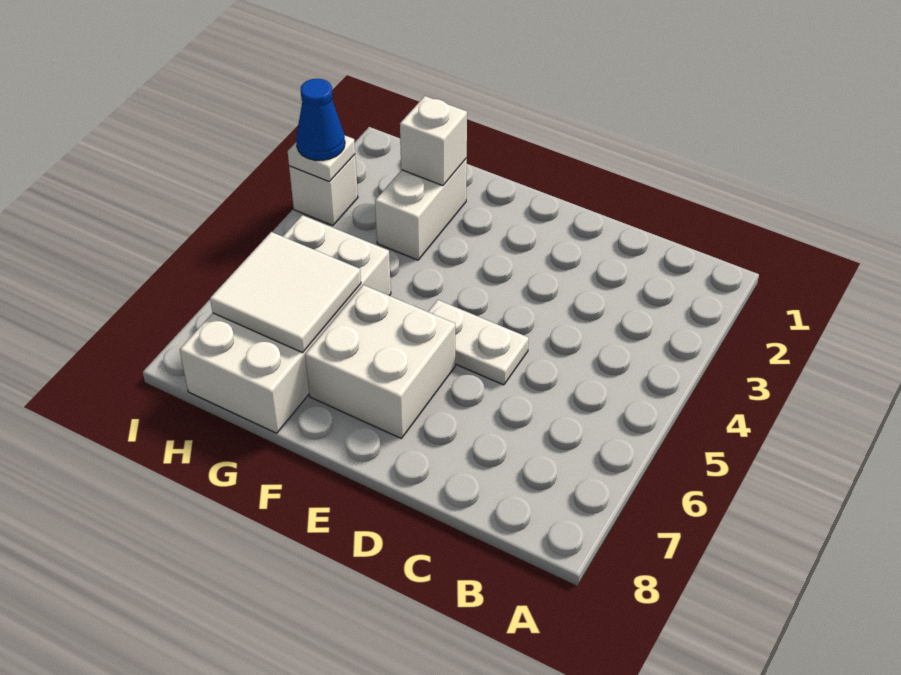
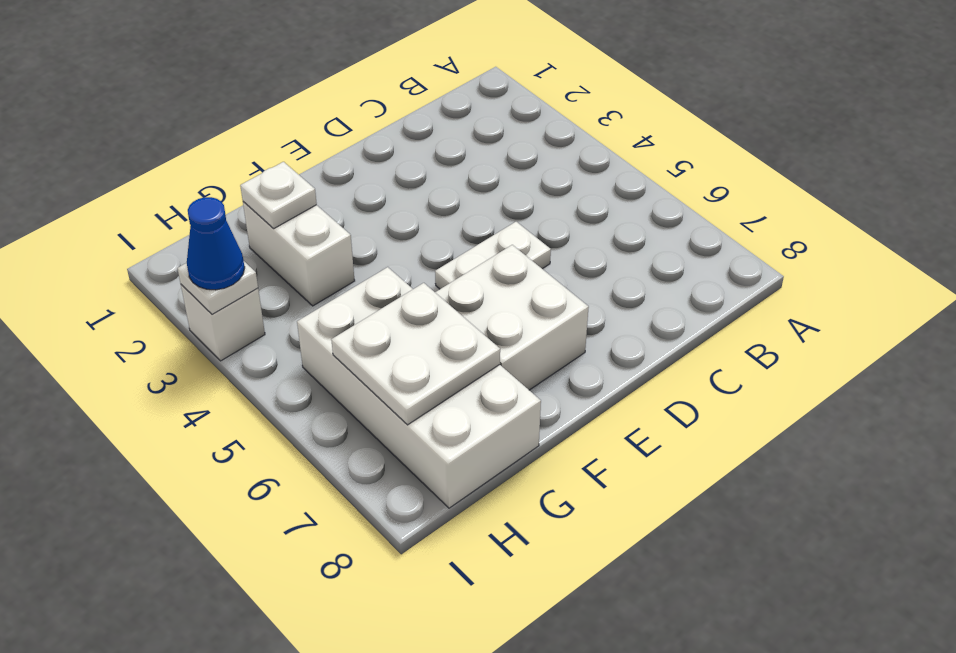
white brick G2 level 2 -> white plate G2 level 2
white tile G6:H7 level 2 -> white plate G6:H7 level 2

